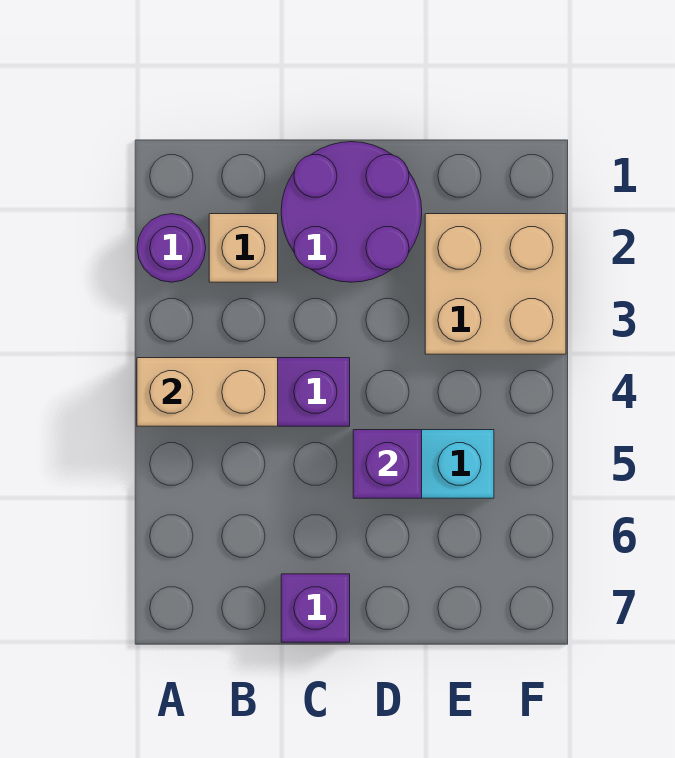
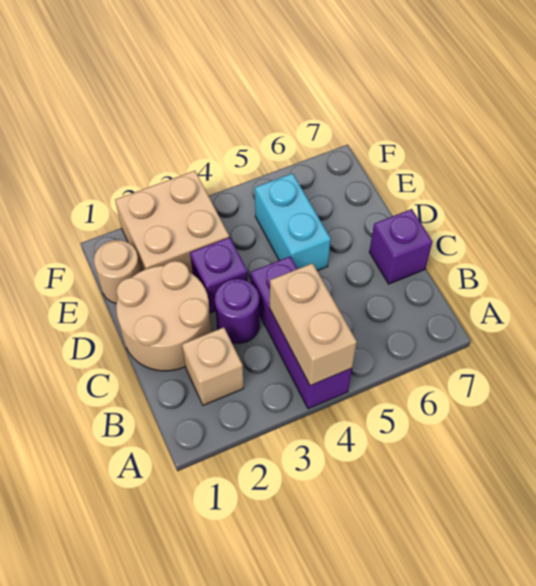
purple round brick A2 level 1 -> purple round brick C3 level 1
purple round brick C1:D2 level 1 -> tan round brick C1:D2 level 1
purple brick D5 level 2 -> purple brick D3 level 1
none -> tan round brick E1 level 1

